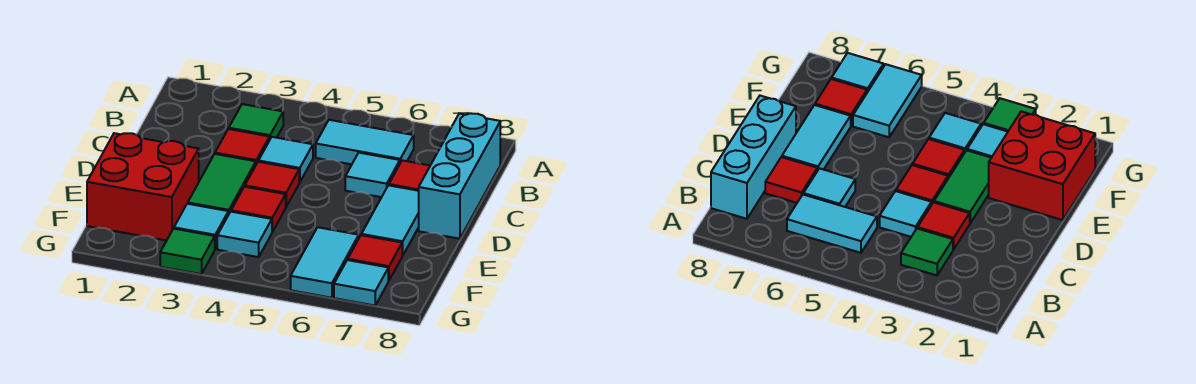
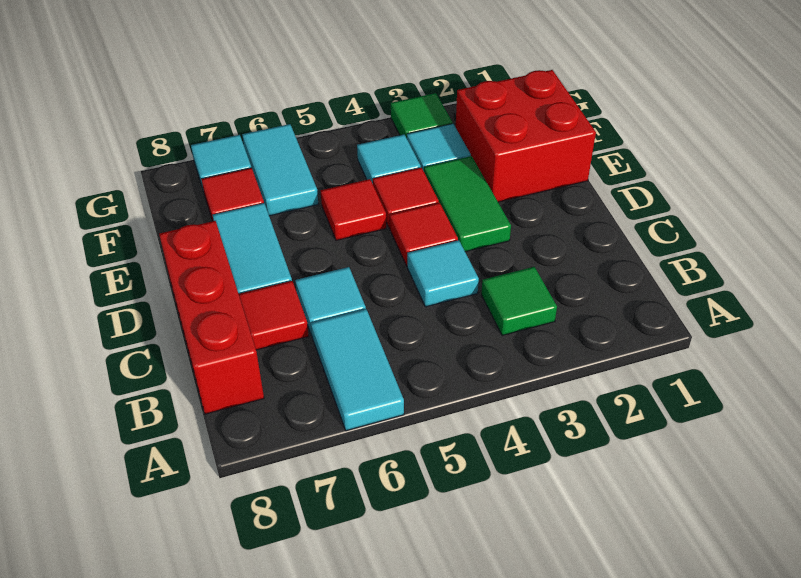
cyan tile B5:B6 level 1 -> cyan tile A6:B6 level 1
cyan brick B8:D8 level 1 -> red brick B8:D8 level 1
red tile C3 level 1 -> red tile E5 level 1

